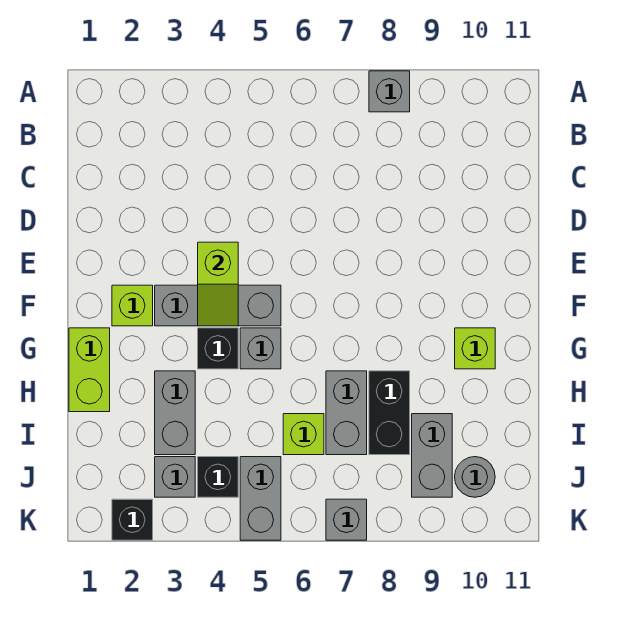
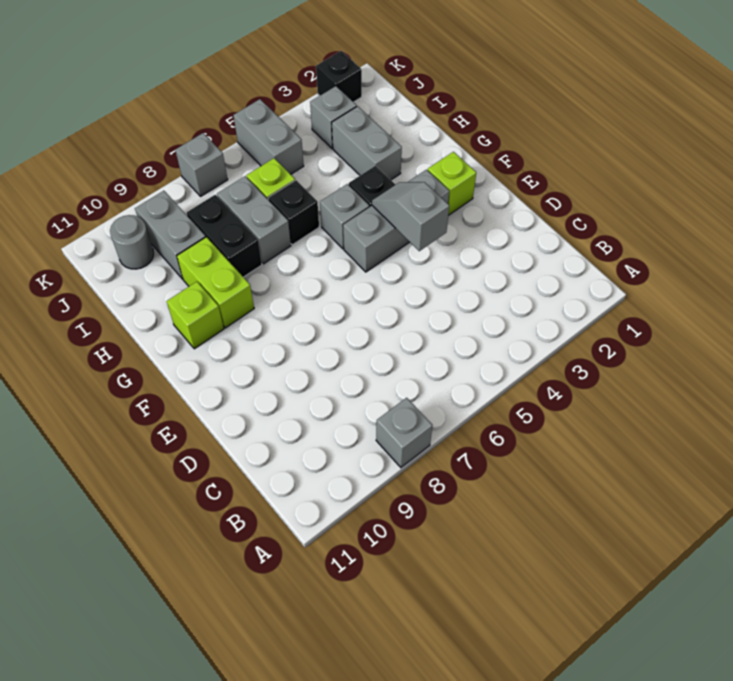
lime slope E4:F4 level 2 top E -> grey slope E4:F4 level 2 top E
lime brick G1:H1 level 1 -> lime brick G9:H9 level 1
black brick J4 level 1 -> black brick H6 level 1

